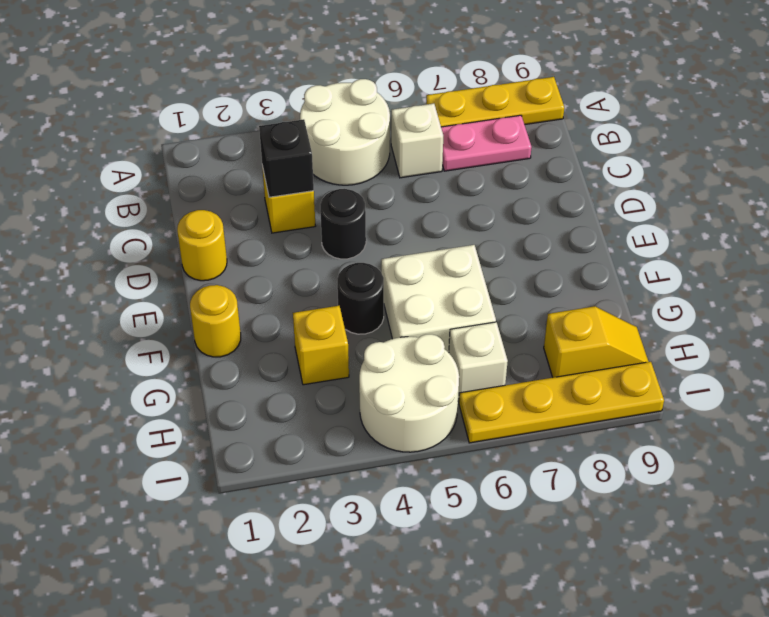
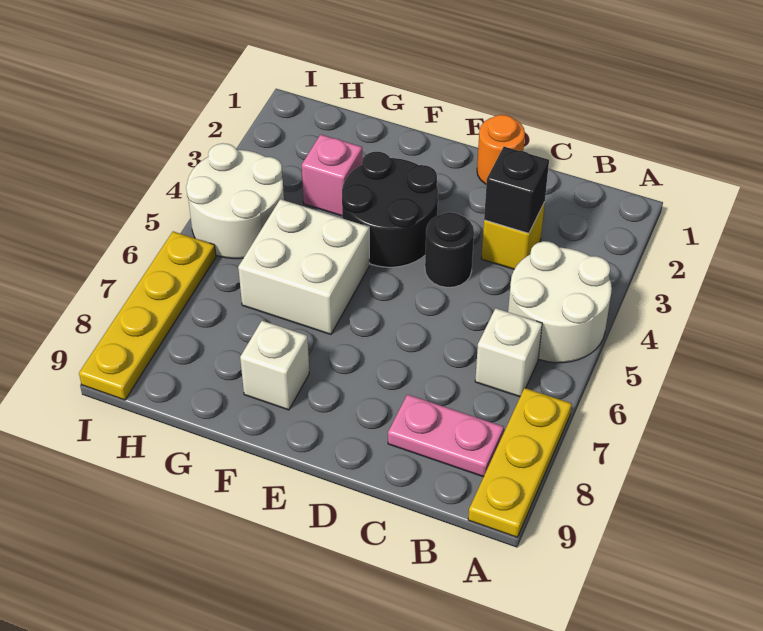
pink plate B7:B8 level 1 -> pink plate B8:C8 level 1
yellow round brick D1 level 1 -> orange round brick D1 level 1
yellow round brick F1 level 1 -> none
black round brick F4 level 1 -> black round brick E3:F4 level 1
yellow brick G3 level 1 -> pink brick G3 level 1
white brick H6 level 1 -> white brick F8 level 1
yellow slope H8:H9 level 1 top 8 -> none

